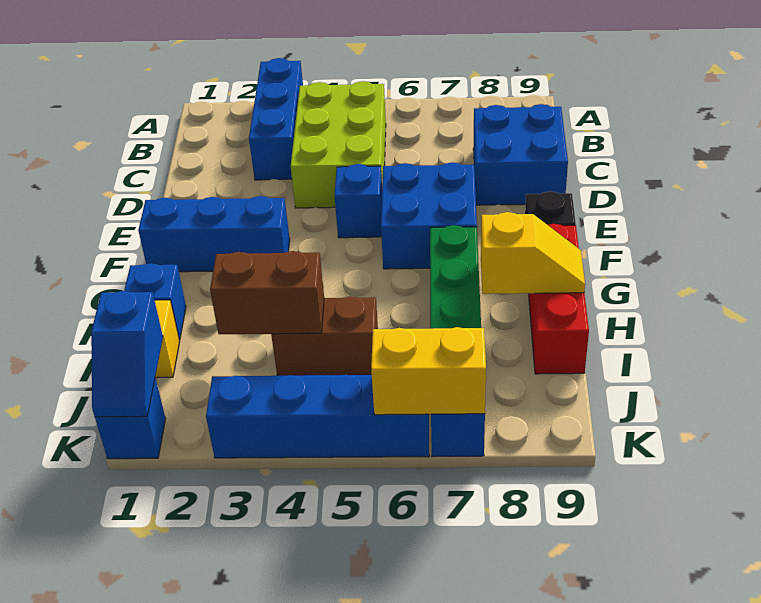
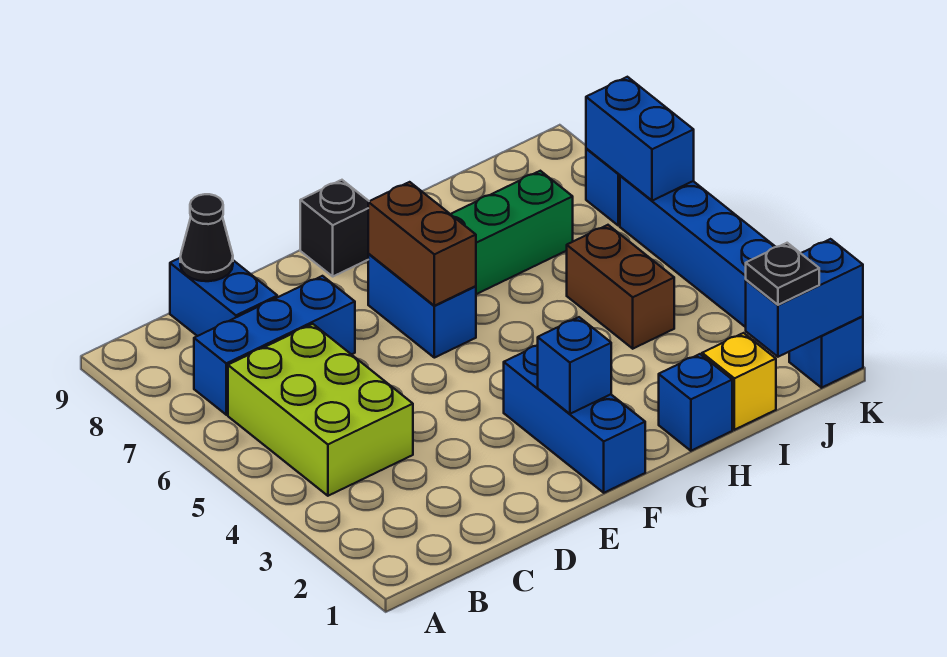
blue brick A3:C3 level 1 -> blue brick B7:D7 level 1
lime brick B4:D5 level 1 -> lime brick B4:C6 level 1
blue brick C8:D9 level 1 -> blue brick C8:C9 level 1
none -> black cone C9 level 2
blue brick E5 level 1 -> blue brick F2 level 2
blue brick E6:F7 level 1 -> blue brick F6:F7 level 1
red brick G9:I9 level 1 -> none
yellow slope H8:H9 level 2 top 8 -> none
brown brick I3:I4 level 2 -> brown brick F6:F7 level 2
blue slope J1:K1 level 2 top J -> blue brick J1:K1 level 2
none -> black plate J1 level 3
yellow brick K6:K7 level 2 -> blue brick K6:K7 level 2

